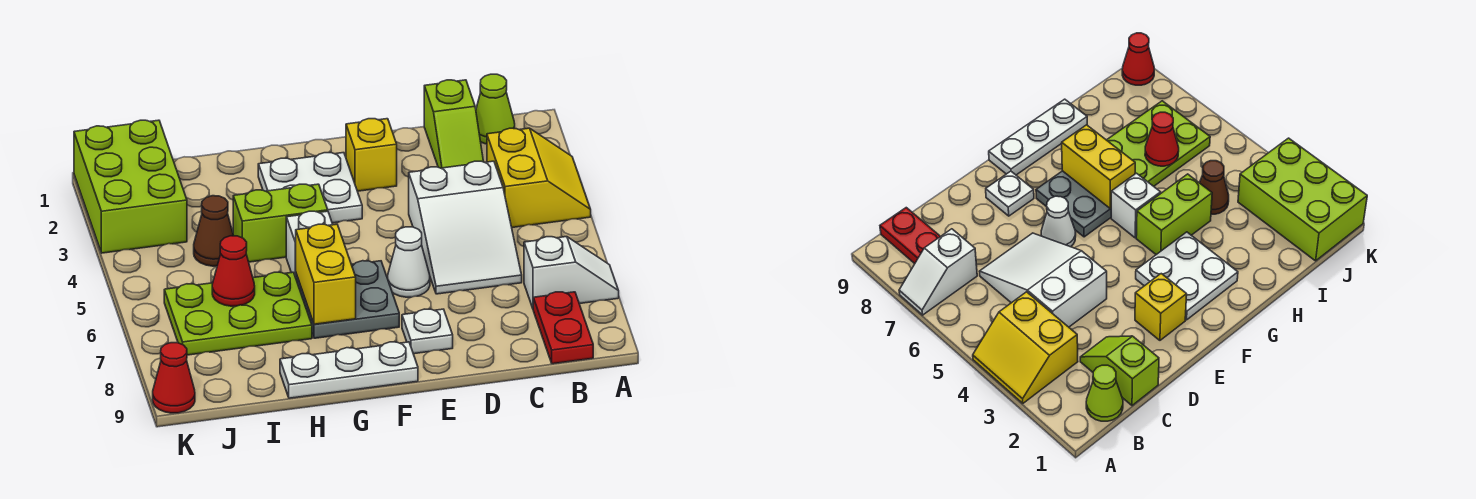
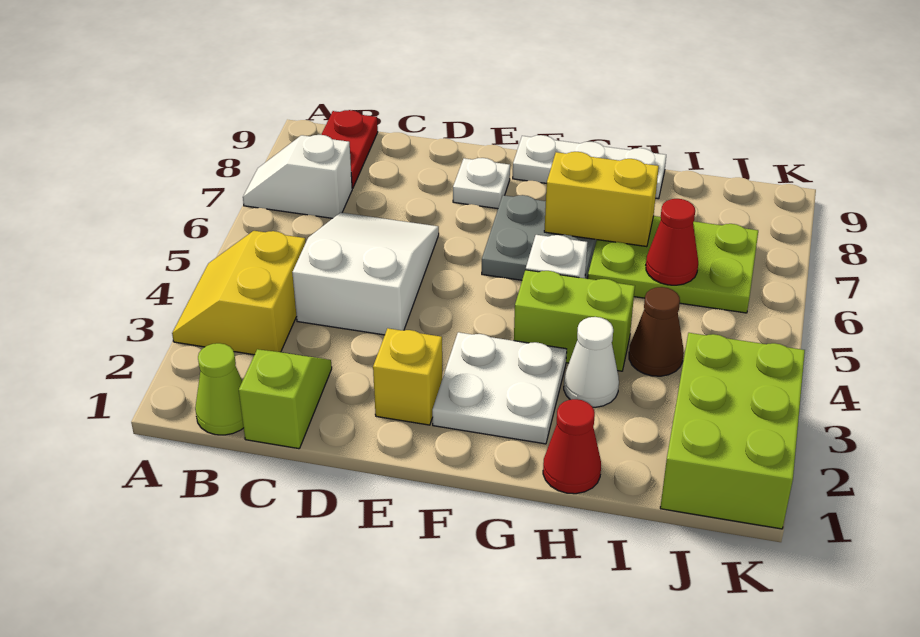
white cone E6 level 1 -> white cone H3 level 1
yellow brick G6:G7 level 2 -> yellow brick G7:H7 level 2
red cone K9 level 1 -> red cone H1 level 1

